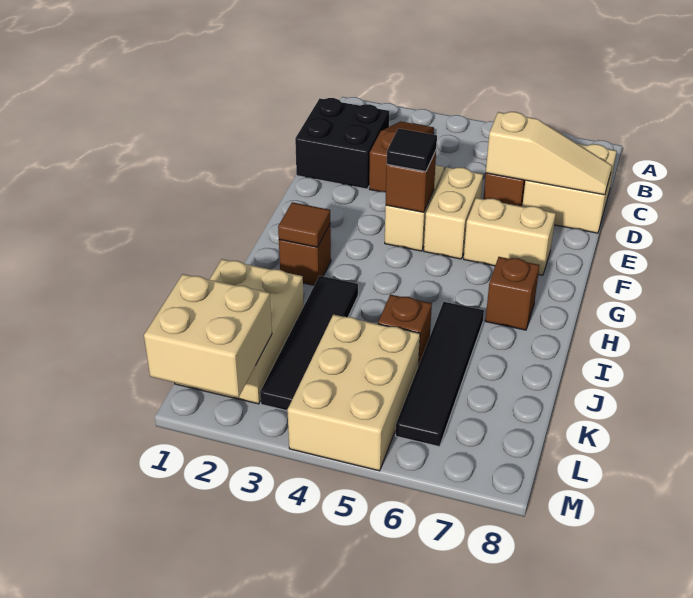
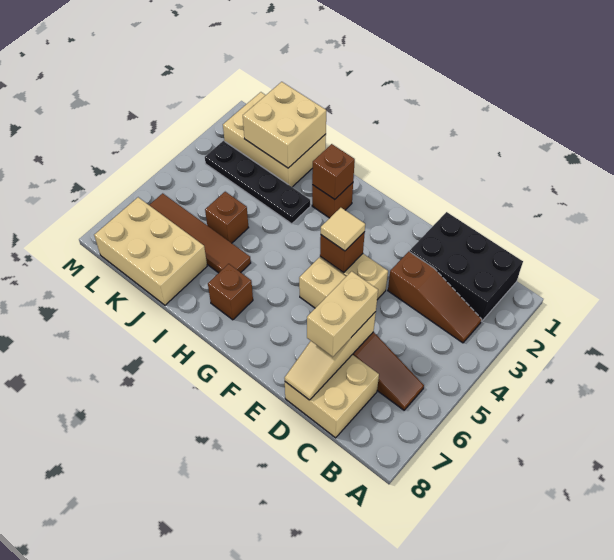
black brick C1:D2 level 1 -> black brick B1:D2 level 1
black tile F4 level 3 -> tan tile F4 level 3
tan brick F6:F7 level 1 -> tan brick D6:D7 level 3
brown tile H2 level 2 -> brown brick H2 level 2
black tile I3:L3 level 1 -> black plate I3:L3 level 1
black tile I6:L6 level 1 -> brown tile I6:L6 level 1
tan brick K4:M5 level 1 -> tan brick J7:L8 level 1
tan brick L1:M2 level 2 -> tan brick J1:K2 level 2

